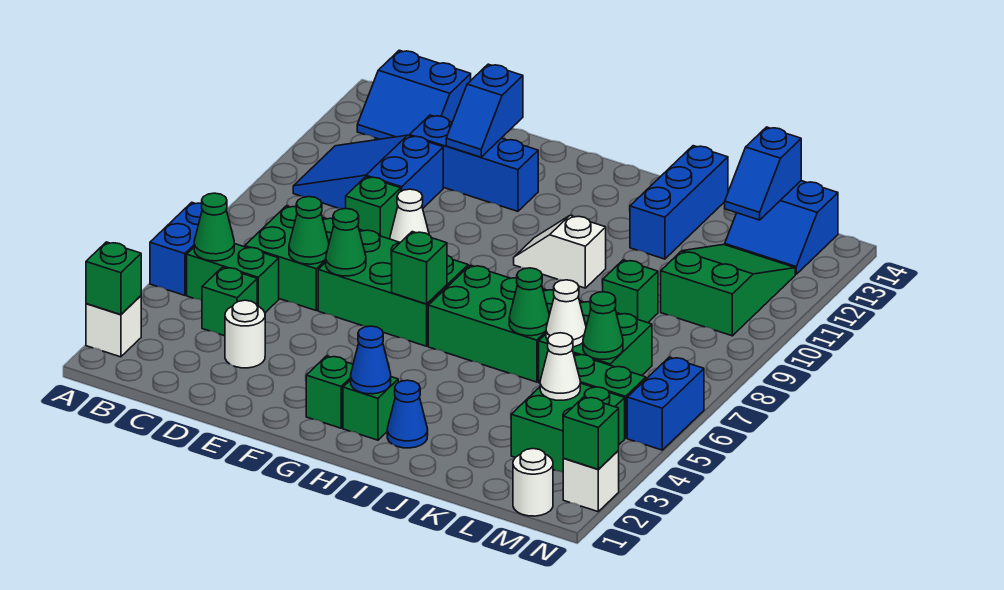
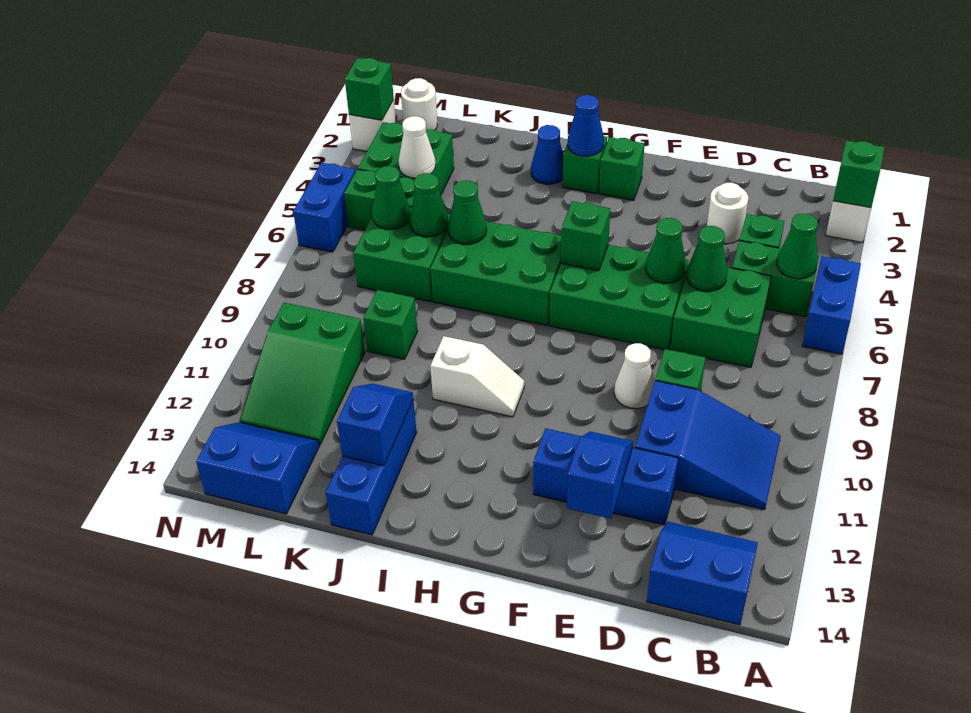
white cone K6 level 2 -> green cone K6 level 2
blue slope L13:L14 level 2 top 14 -> blue slope J12:J13 level 2 top 13

